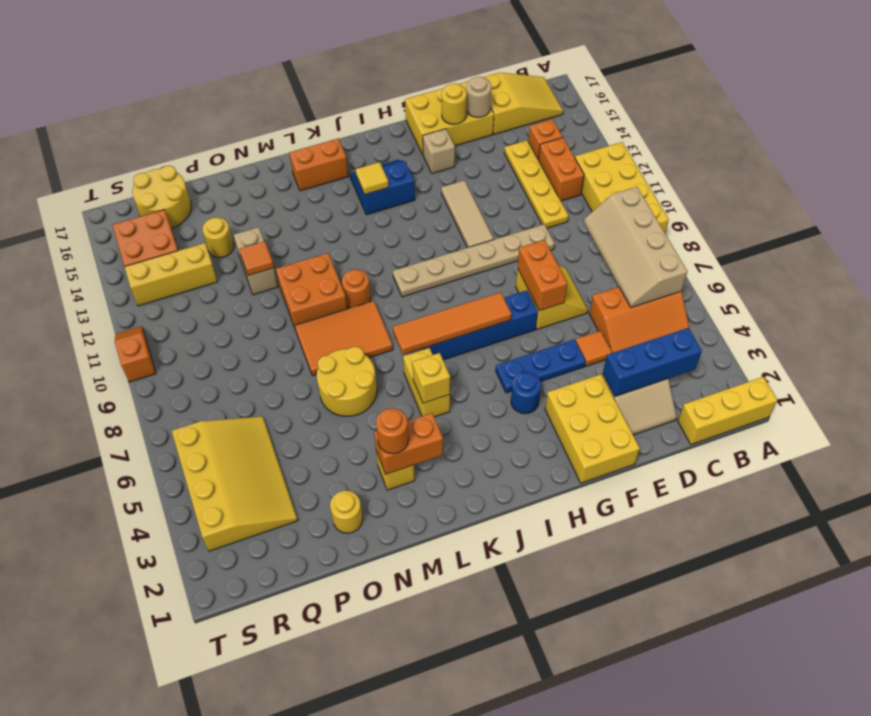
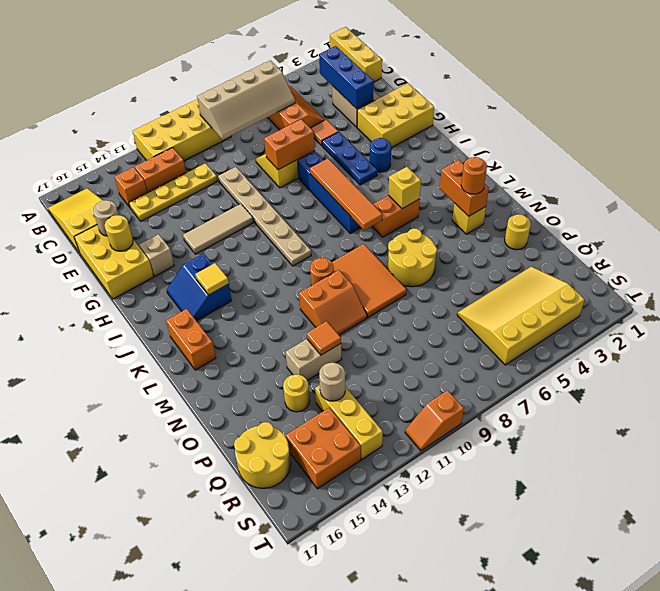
yellow brick K5:K6 level 1 -> orange brick K5:K6 level 1
orange brick M10:N11 level 1 -> orange slope M10:N11 level 1 top M
none -> tan round brick Q13 level 2

